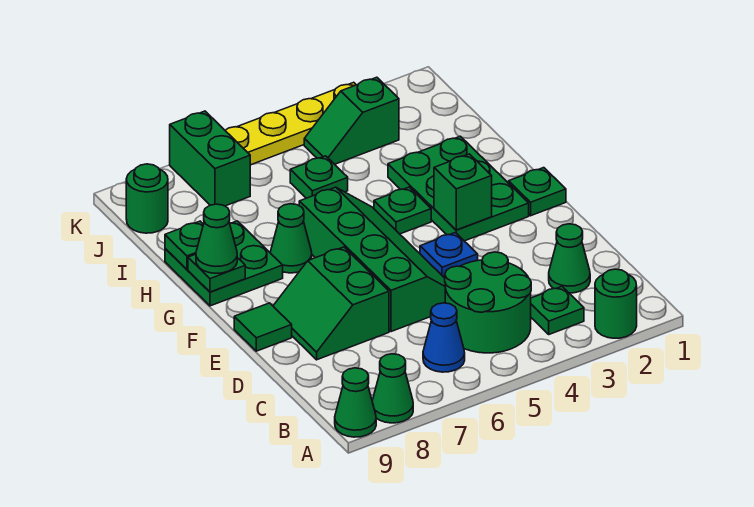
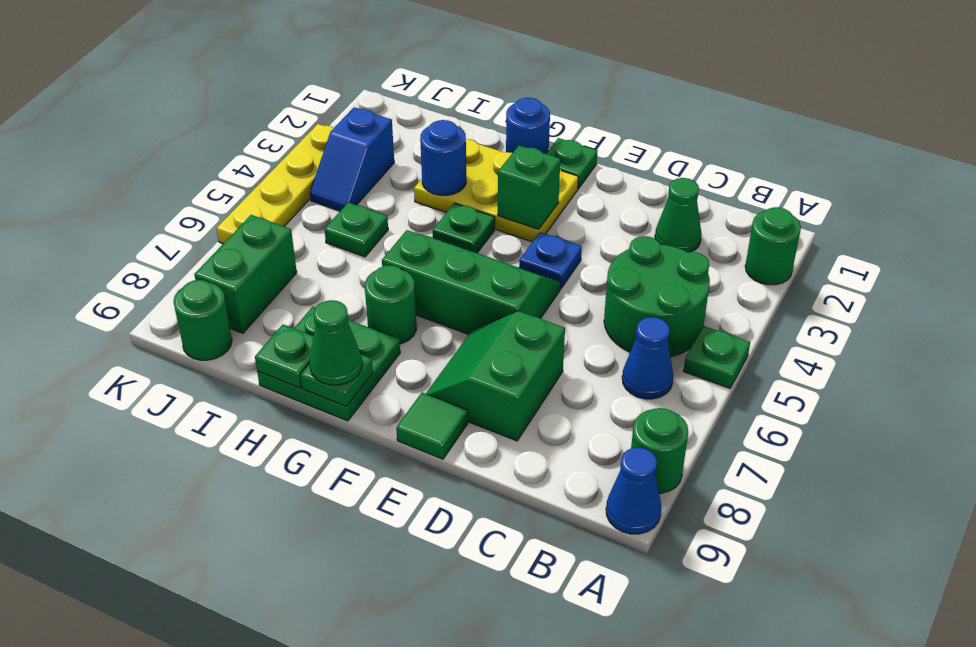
green cone A8 level 1 -> green round brick A8 level 1
green cone A9 level 1 -> blue cone A9 level 1
green plate B3 level 1 -> green plate A5 level 1
green slope D5:G6 level 1 top 6 -> green slope E5:G6 level 1 top 6
green slope D7:E8 level 1 top 7 -> green slope D7:E8 level 1 top D
green plate F2:H3 level 1 -> yellow plate F2:H3 level 1
none -> blue round brick G1 level 1
green cone G7 level 1 -> green round brick G7 level 1
none -> blue round brick H3 level 2
green slope J3:J4 level 1 top 3 -> blue slope J3:J4 level 1 top 3
green brick J7:K7 level 1 -> green brick J7:J8 level 1

